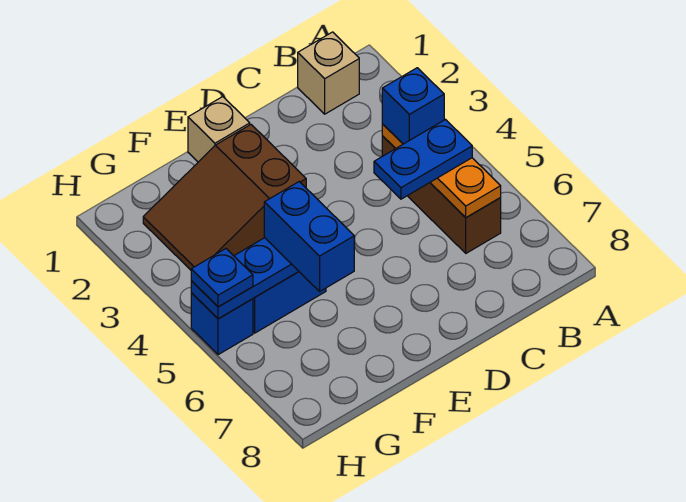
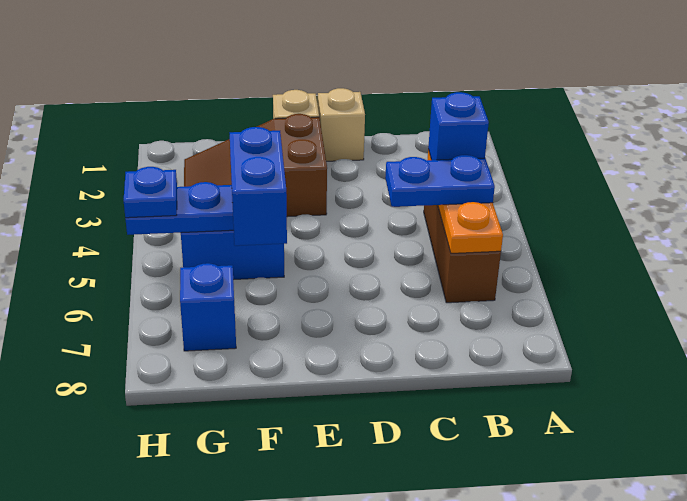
tan brick B1 level 1 -> tan brick D1 level 1
blue brick H5 level 1 -> blue brick G7 level 1

